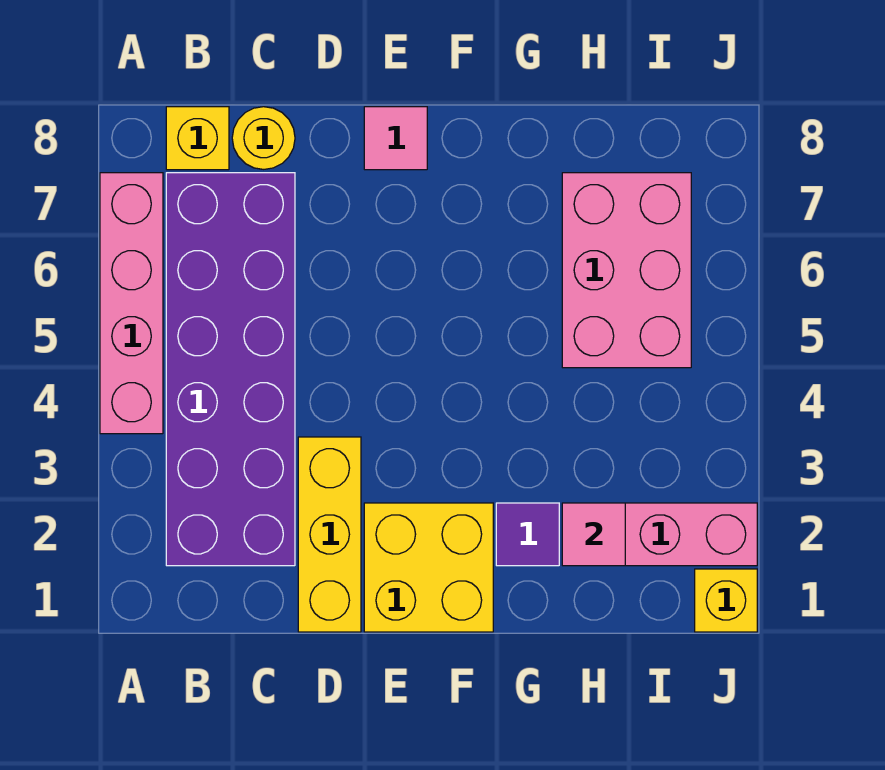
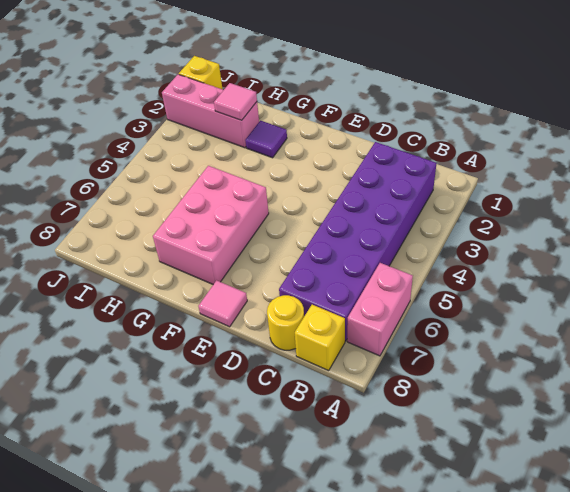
pink brick A4:A7 level 1 -> pink brick A6:A7 level 1
yellow brick D1:D3 level 1 -> none
yellow brick E1:F2 level 1 -> none
pink brick H5:I7 level 1 -> pink brick F5:G7 level 1

